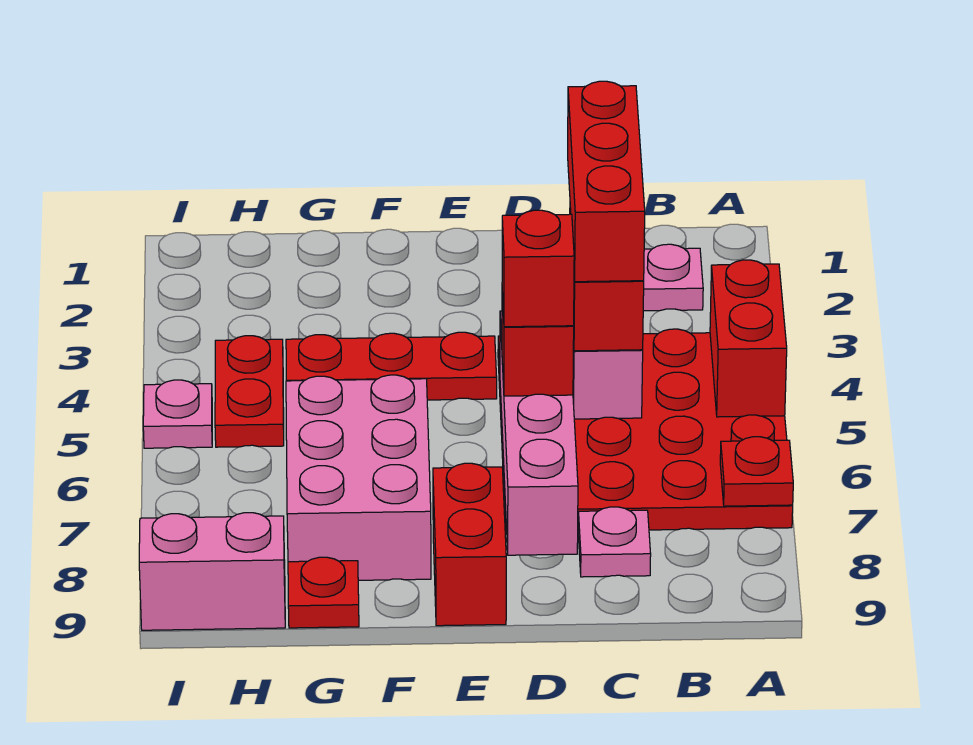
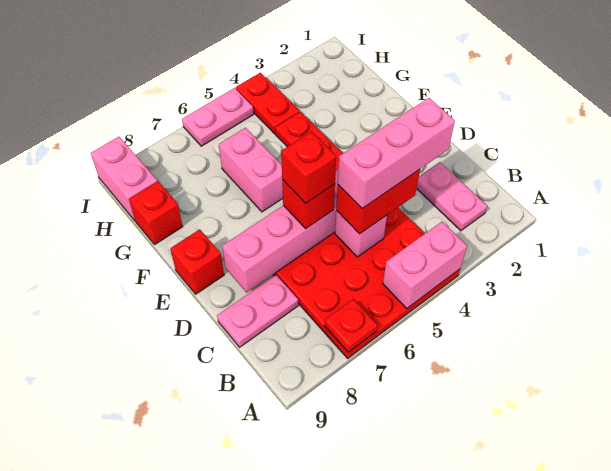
red brick A4:A5 level 2 -> pink brick A4:A5 level 2
red brick C3:C5 level 4 -> pink brick C3:C5 level 4
pink plate C8 level 1 -> pink plate C8:C9 level 1
red brick E8:E9 level 1 -> red brick E9 level 1
pink brick F6:G8 level 1 -> pink brick F6:G6 level 1
red plate G9 level 1 -> red brick G9 level 1
red plate H4:H5 level 1 -> red plate H4:I4 level 1
pink plate I5 level 1 -> pink plate I5:I6 level 1

